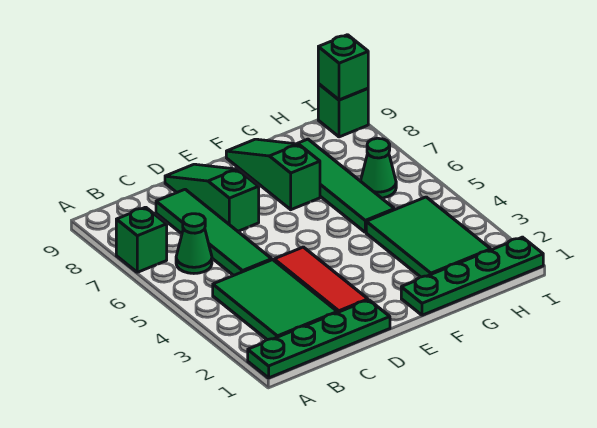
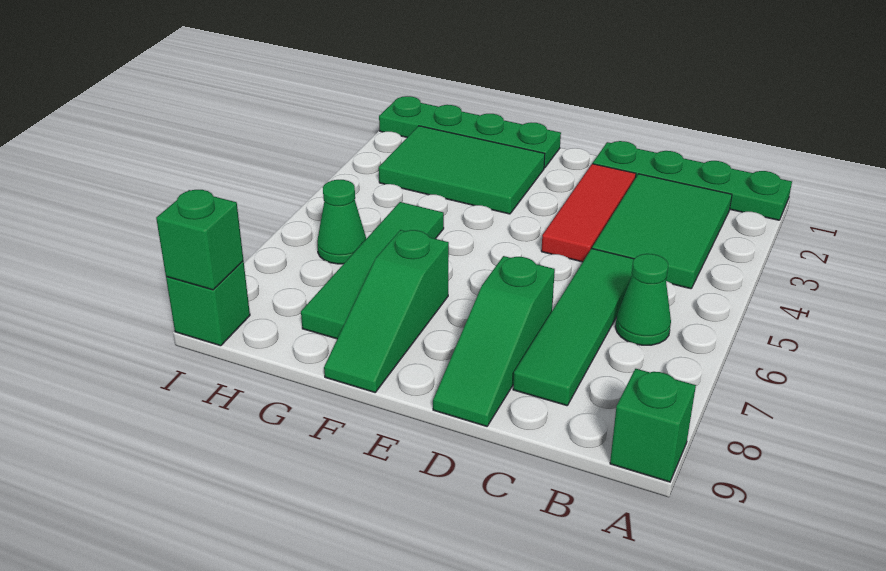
green brick A7 level 1 -> green brick A9 level 1
green tile G2:H4 level 1 -> green tile F2:H3 level 1

